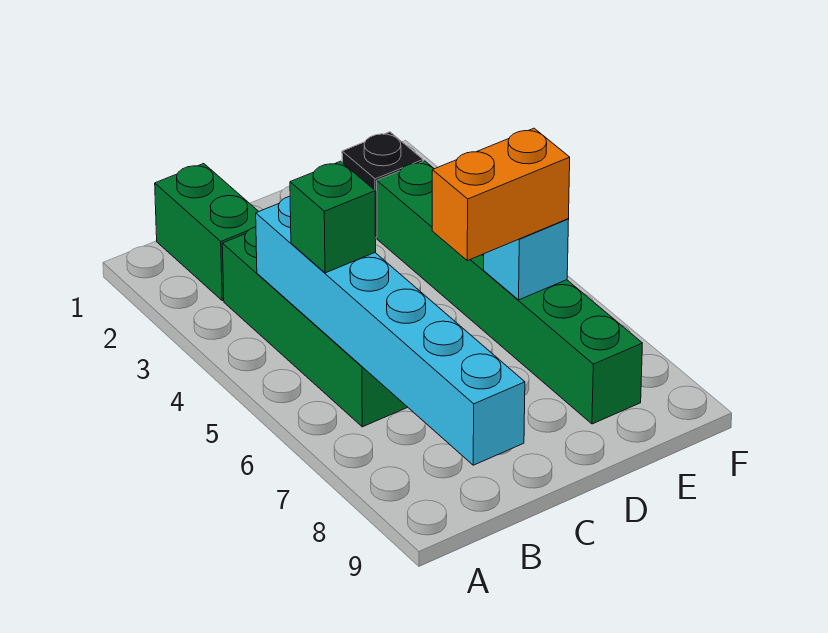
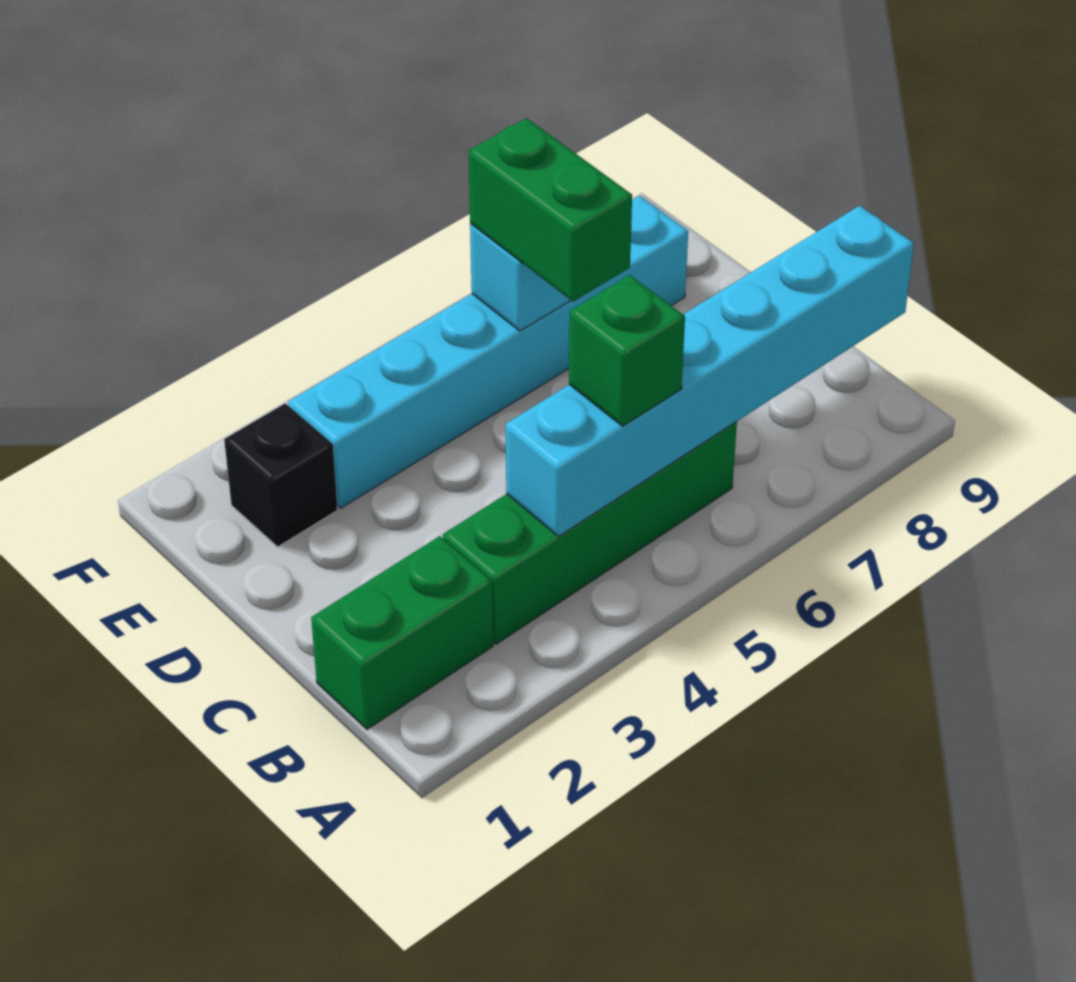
orange brick D6:E6 level 3 -> green brick D6:E6 level 3
green brick E3:E8 level 1 -> cyan brick E3:E8 level 1

